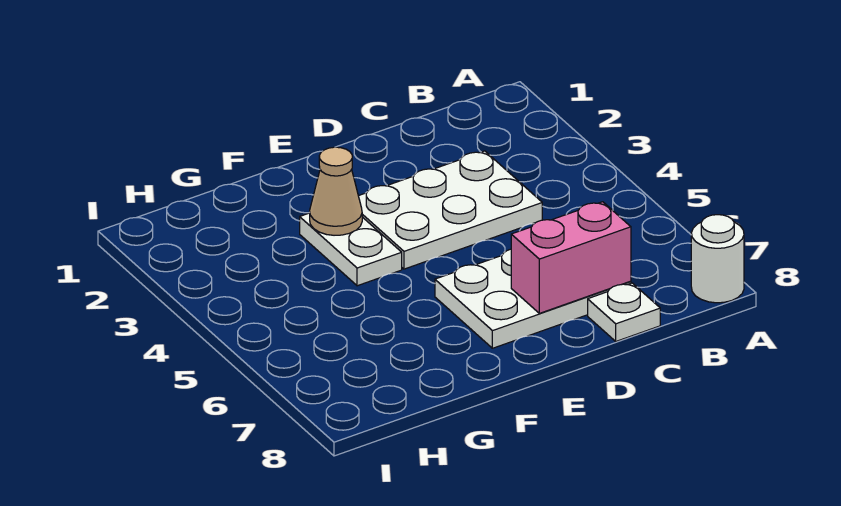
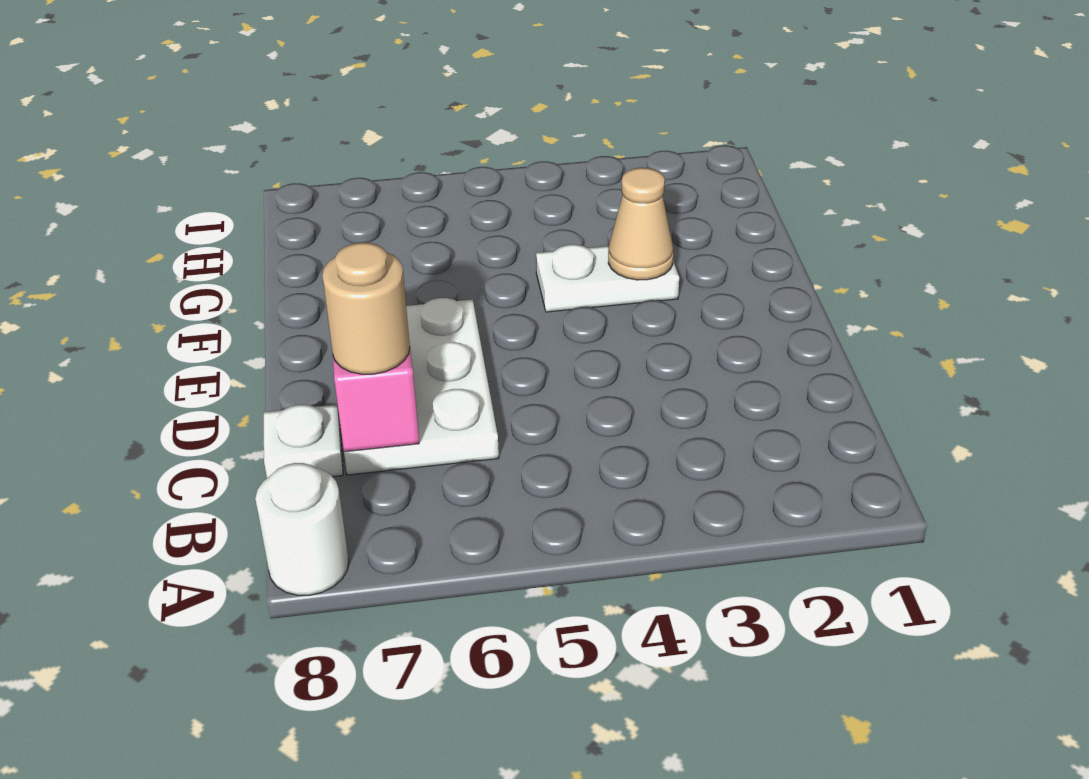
white plate C3:E4 level 1 -> none
none -> tan round brick C7 level 3

